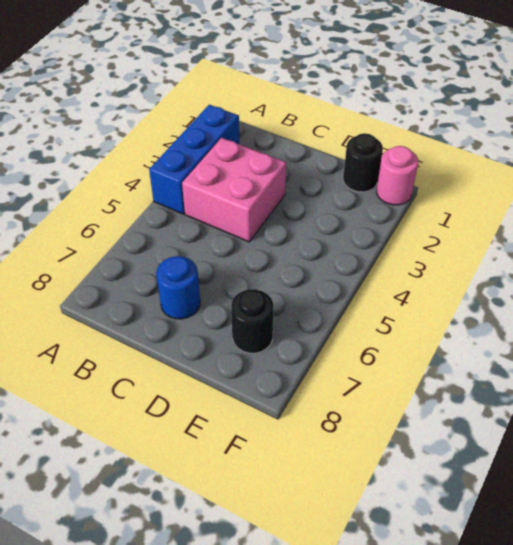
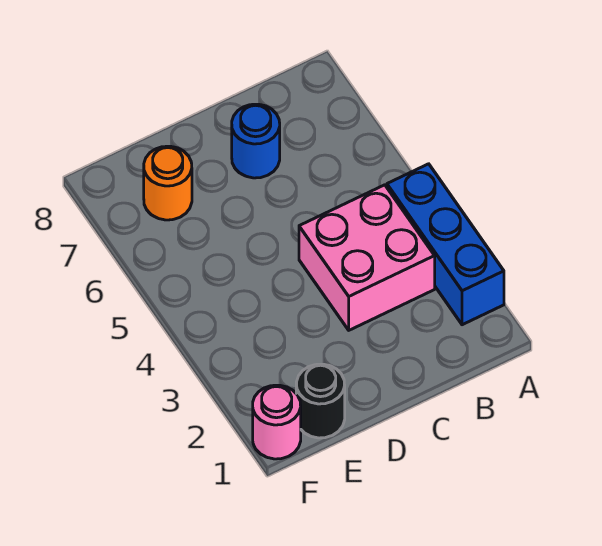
black round brick E7 level 1 -> orange round brick E7 level 1

